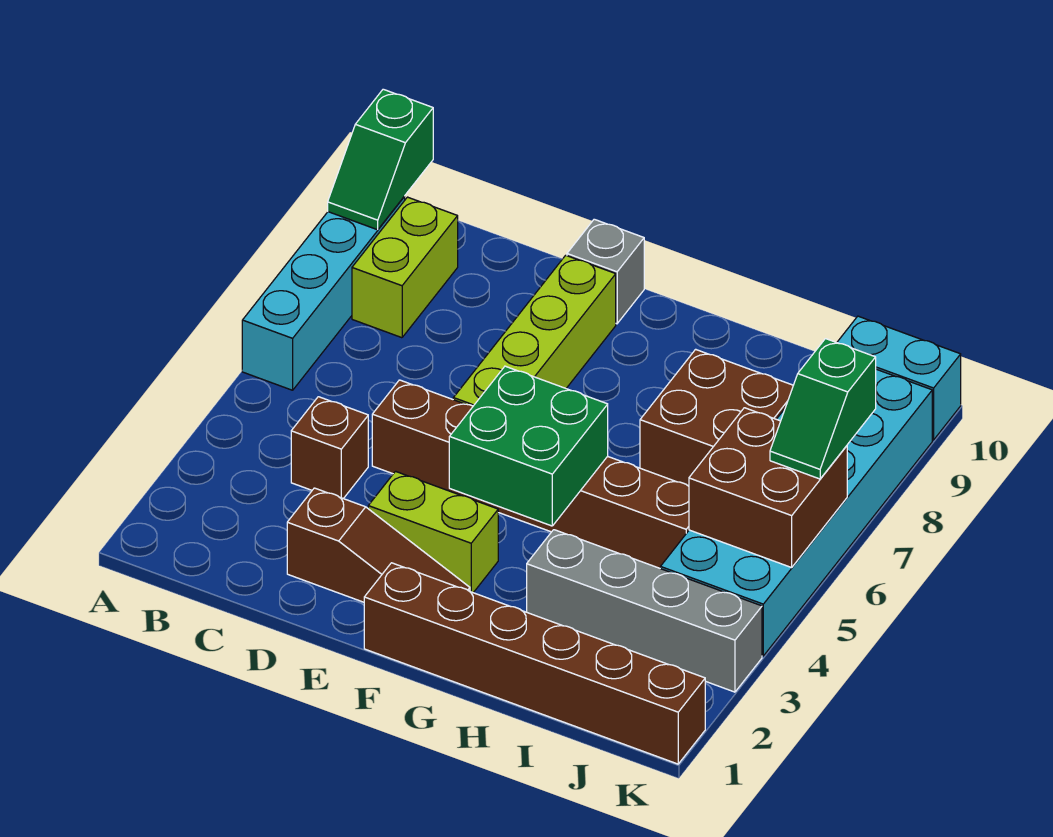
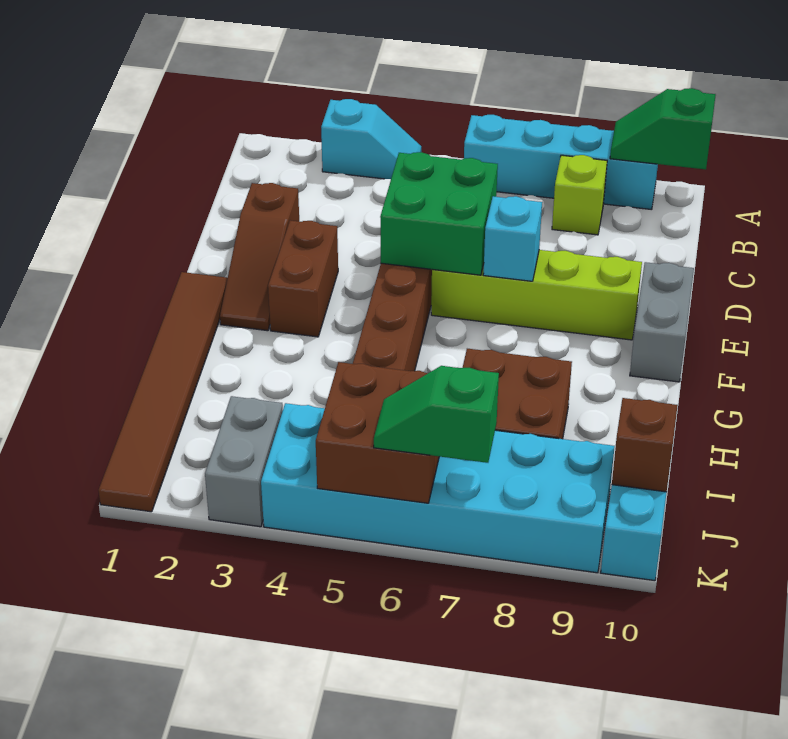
none -> cyan slope A3:A4 level 1 top 3
lime brick B8:B9 level 1 -> lime brick B8 level 1
brown brick C4 level 1 -> brown brick J10 level 2
lime brick E3:F3 level 1 -> brown brick E3:F3 level 1
none -> cyan brick E7 level 2
grey brick E10 level 1 -> grey brick E10:F10 level 1
brown brick F1:K1 level 1 -> brown tile F1:K1 level 1
green brick F4:G5 level 2 -> green brick D5:E6 level 2
grey brick H3:K3 level 1 -> grey brick J3:K3 level 1

